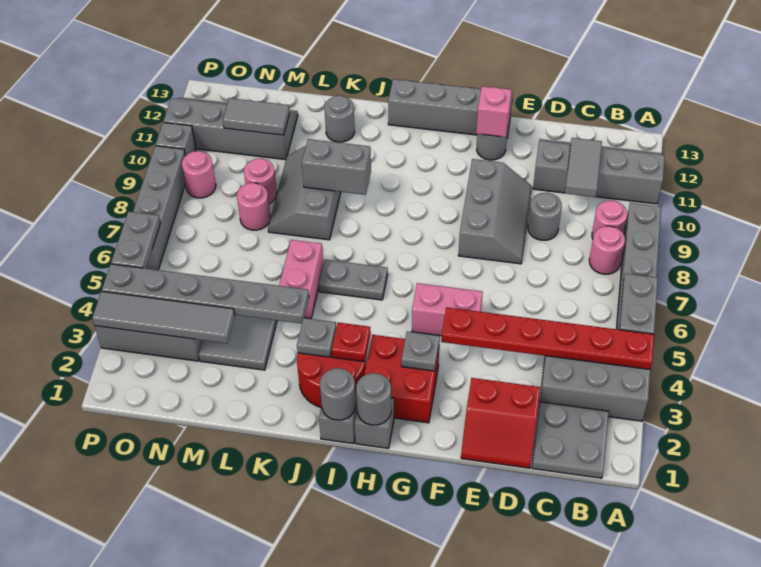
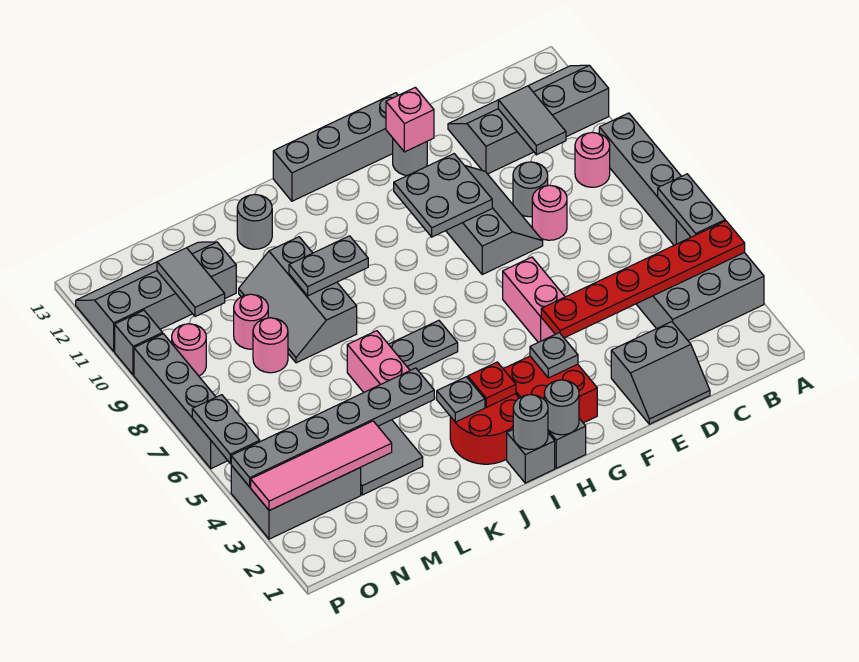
grey plate B1:C2 level 1 -> grey plate F9:G10 level 2
pink round brick B8 level 1 -> pink round brick D8 level 1
red slope D1:E2 level 1 top 2 -> grey slope D1:E2 level 1 top 2
pink brick F5:G5 level 1 -> pink brick F5:F6 level 1
grey brick J9:K9 level 2 -> grey plate J9:K9 level 2
grey tile M3:P3 level 2 -> pink tile M3:P3 level 2
grey tile M11:N11 level 2 -> grey tile N10:N11 level 2

